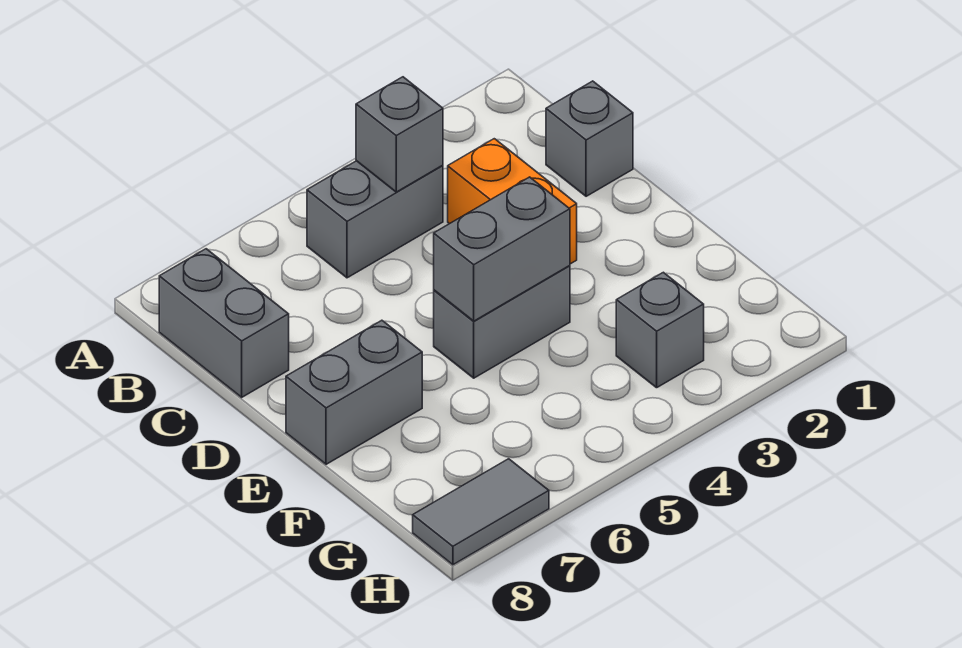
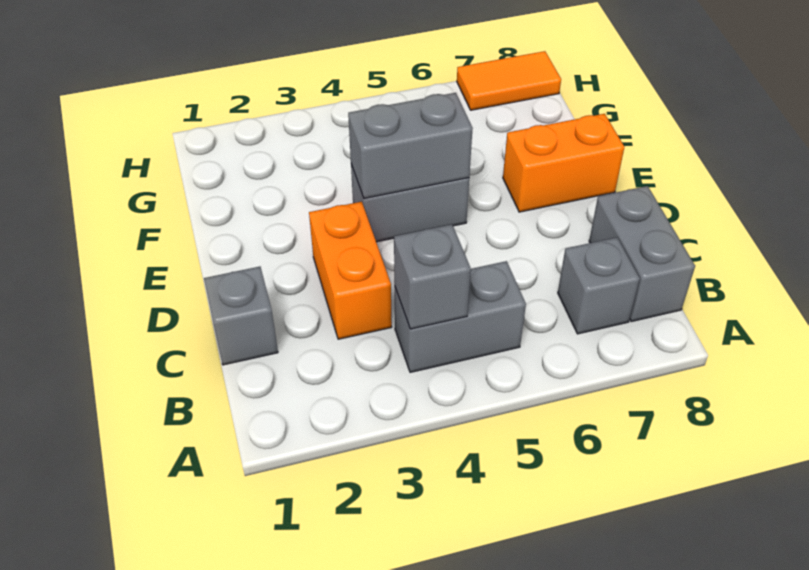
grey brick E7:E8 level 1 -> orange brick E7:E8 level 1
grey brick G3 level 1 -> grey brick B7 level 1
grey tile H7:H8 level 1 -> orange tile H7:H8 level 1

